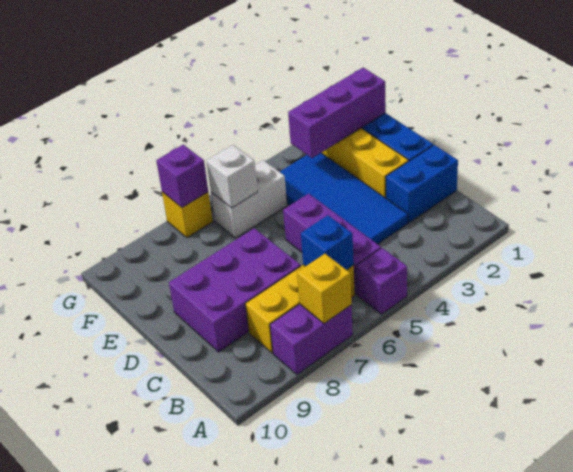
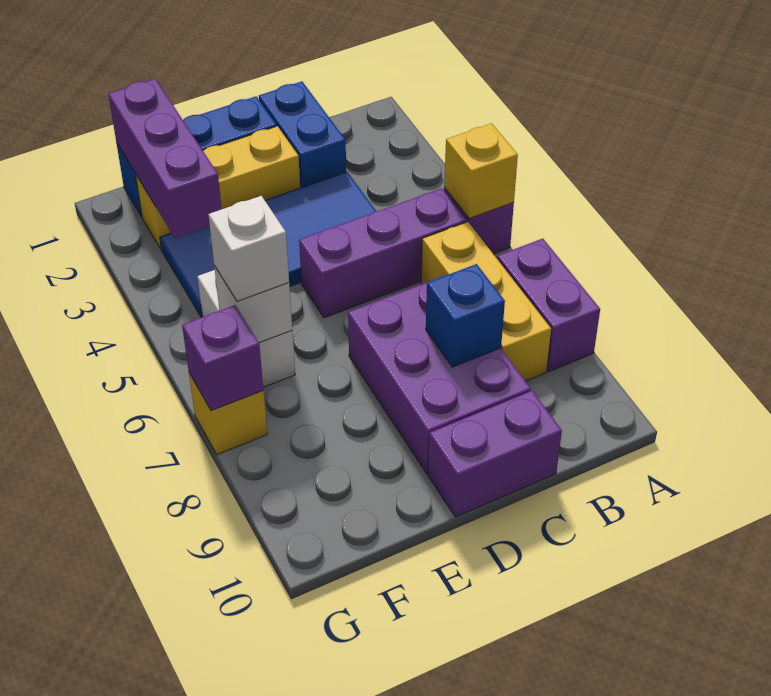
yellow brick A7 level 2 -> yellow brick A5 level 2
blue brick B6 level 2 -> blue brick C8 level 2
none -> purple brick C10:D10 level 1
none -> white brick F6 level 3

